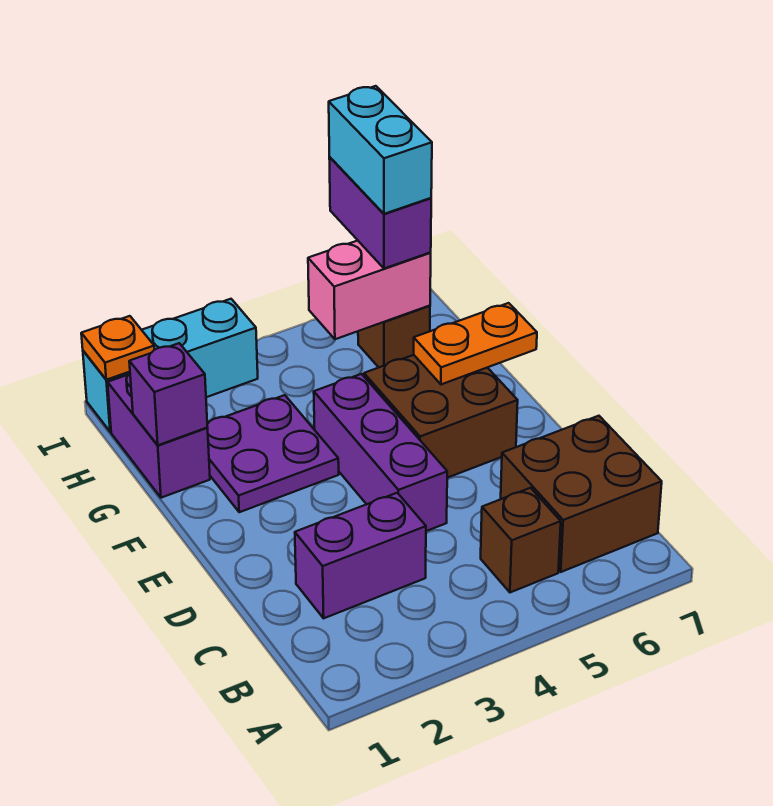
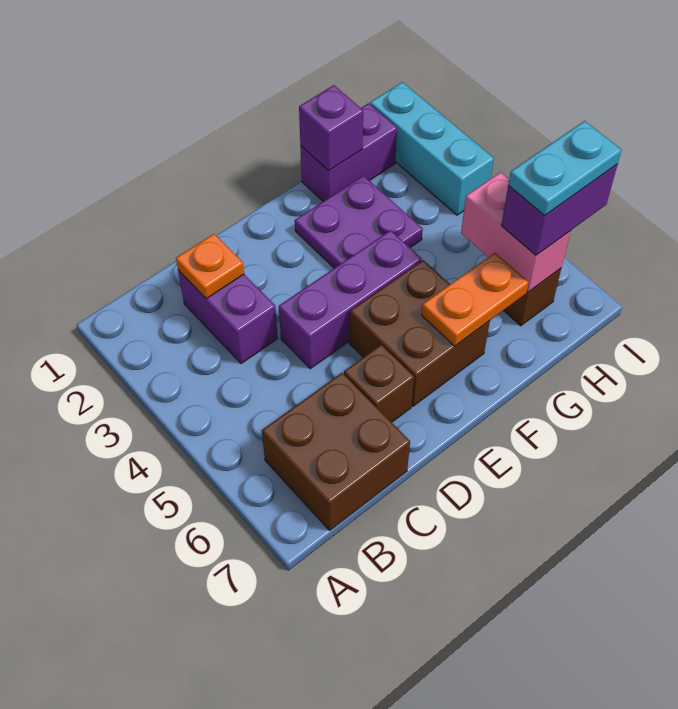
brown brick B5 level 1 -> brown brick D6 level 1
orange plate F6:F7 level 2 -> orange plate F6:G6 level 2
cyan brick H6:I6 level 4 -> cyan plate H6:I6 level 4
orange plate I1 level 2 -> orange plate C2 level 2

